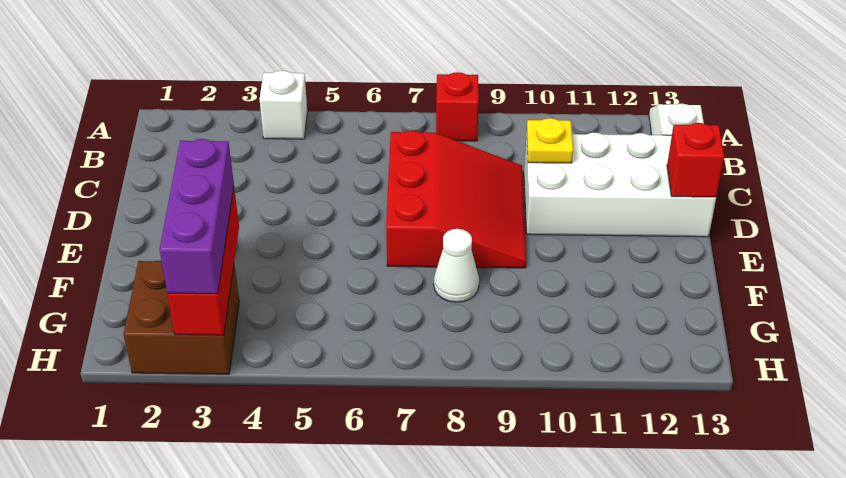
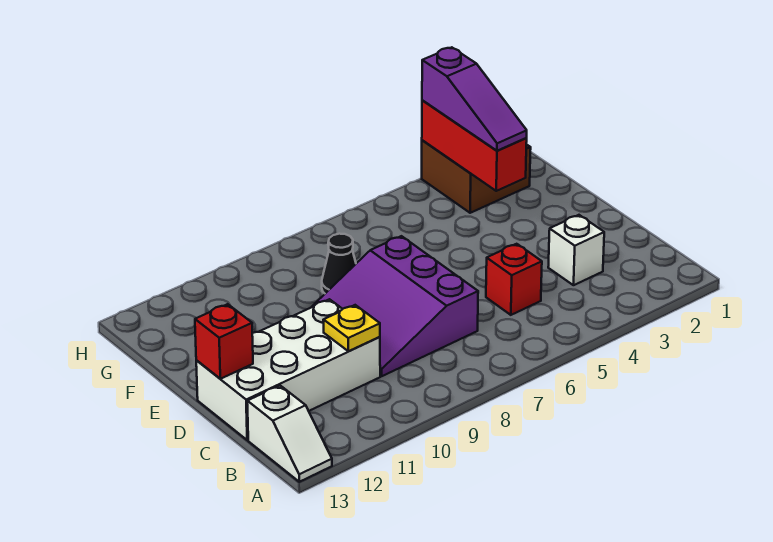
white brick A4 level 1 -> white brick C3 level 1
red brick A8 level 1 -> red brick C5 level 1
red slope C7:E9 level 1 top 7 -> purple slope C7:E9 level 1 top 7
purple brick F3:H3 level 3 -> purple slope F3:H3 level 3 top H
white cone F8 level 1 -> black cone F8 level 1

